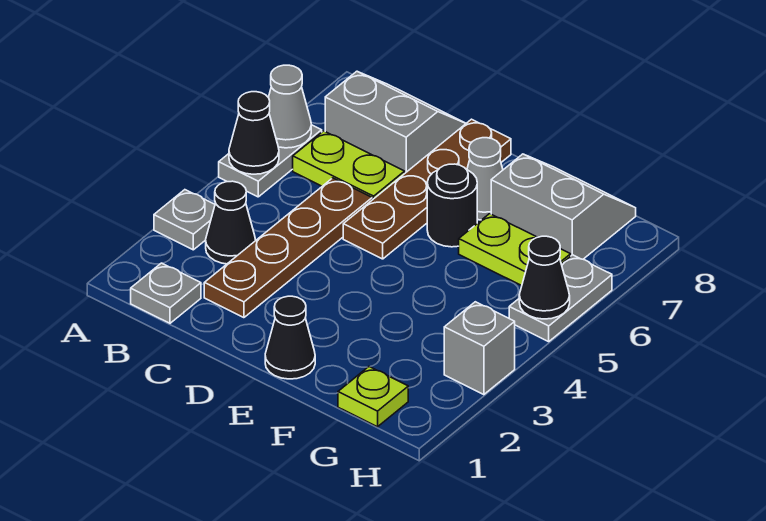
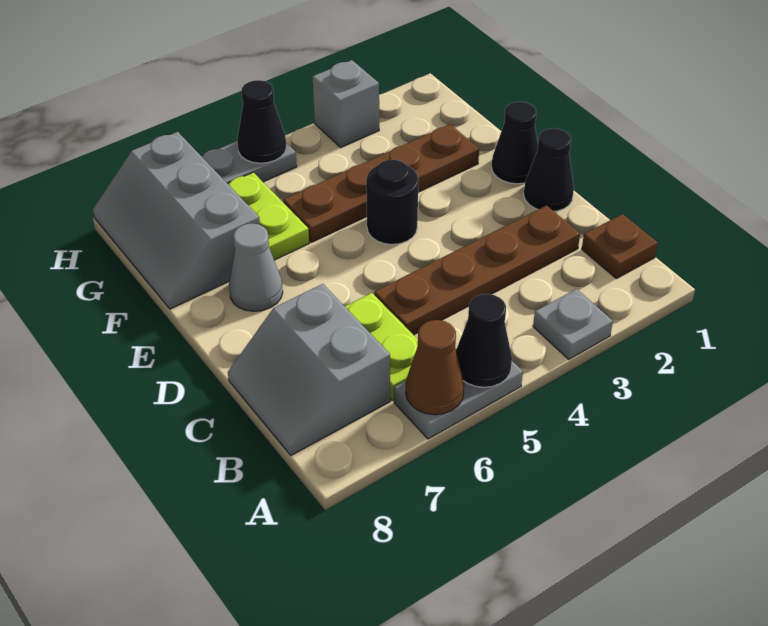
grey cone A6 level 2 -> brown cone A6 level 2
grey plate B1 level 1 -> brown plate B1 level 1
black cone B3 level 1 -> black cone D1 level 1
brown plate D5:D8 level 1 -> brown plate F2:F5 level 1
black round brick E6 level 1 -> black round brick E4 level 1
grey slope F7:G8 level 1 top 7 -> grey slope F7:H8 level 1 top 7
lime plate G1 level 1 -> none

